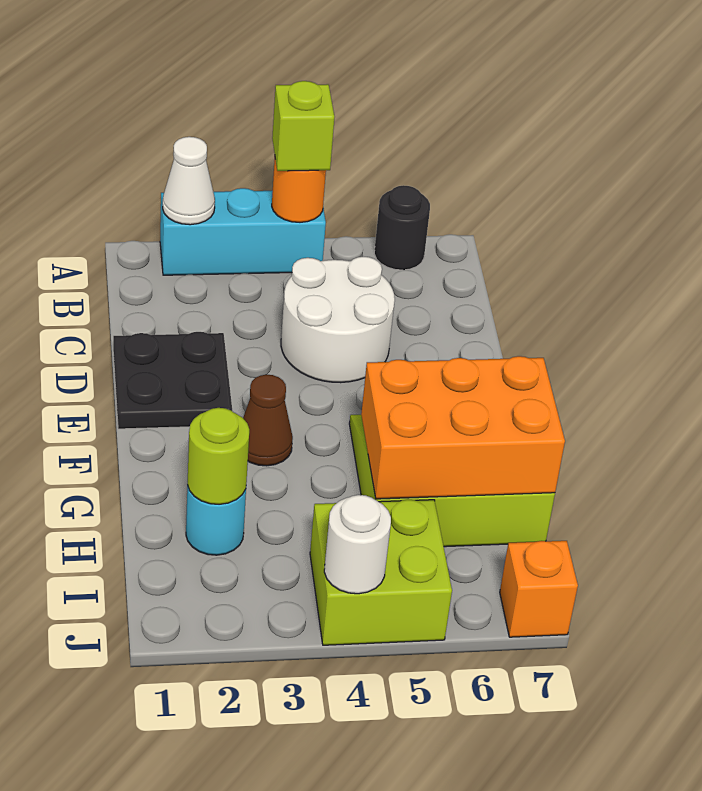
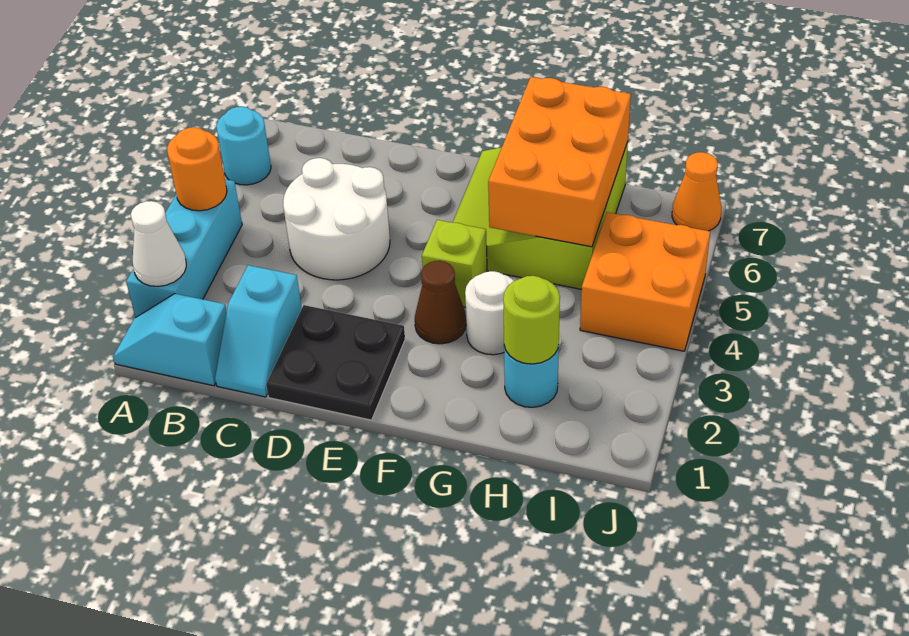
none -> cyan slope A1:B1 level 1 top B
lime brick A4 level 3 -> lime brick F4 level 1
black round brick A6 level 1 -> cyan round brick A6 level 1
none -> cyan slope C1:C2 level 1 top 2
lime brick I4:J5 level 1 -> orange brick I4:J5 level 1
white round brick J4 level 2 -> white round brick G3 level 1
orange brick J7 level 1 -> orange cone J7 level 1

